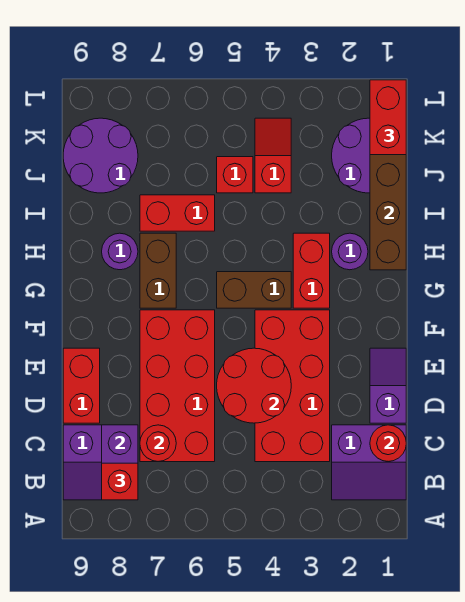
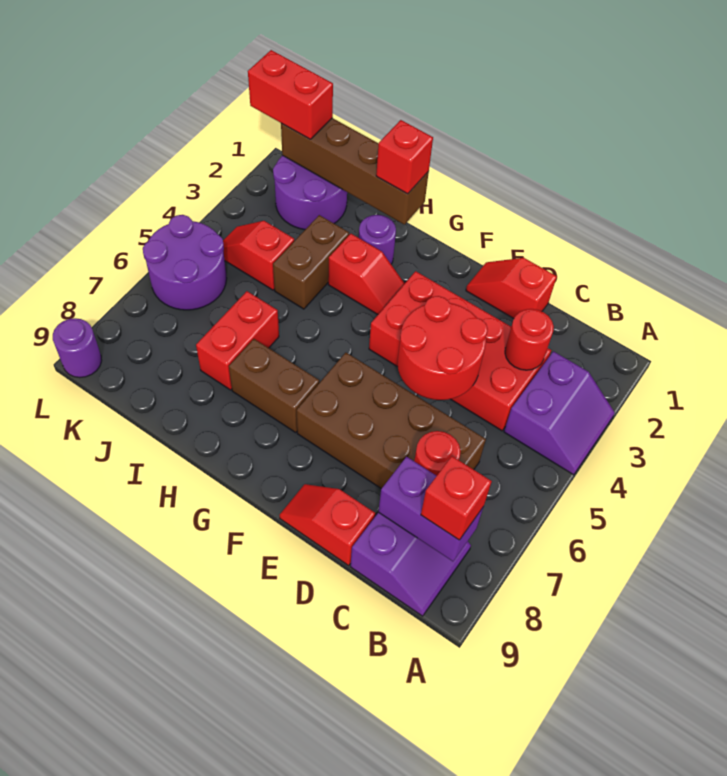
purple slope B1:C2 level 1 top C -> purple slope A3:B4 level 1 top B
red round brick C1 level 2 -> red round brick C3 level 2
red brick C6:F7 level 1 -> brown brick C6:F7 level 1
purple slope D1:E1 level 1 top D -> red slope D1:E1 level 1 top D
red brick D9:E9 level 1 -> red slope D9:E9 level 1 top D
red brick G3:H3 level 1 -> red slope G3:H3 level 1 top H
brown brick G4:G5 level 1 -> brown brick I3:I4 level 1
purple round brick H8 level 1 -> purple round brick L9 level 1
red brick J5 level 1 -> red brick H1 level 3
purple round brick J8:K9 level 1 -> purple round brick K5:L6 level 1

